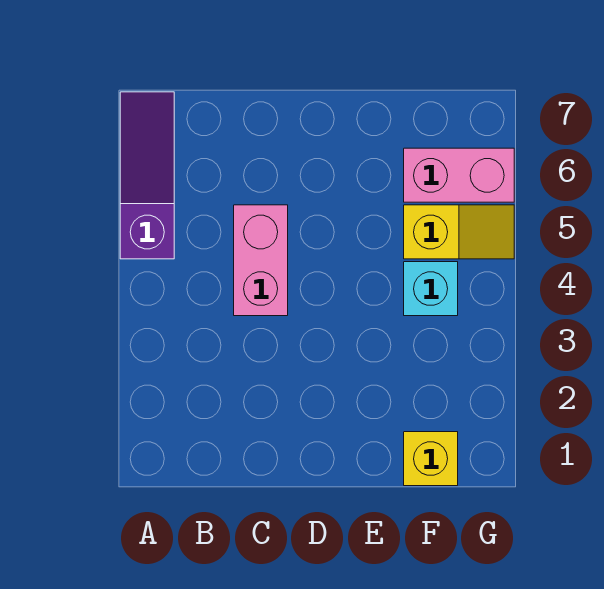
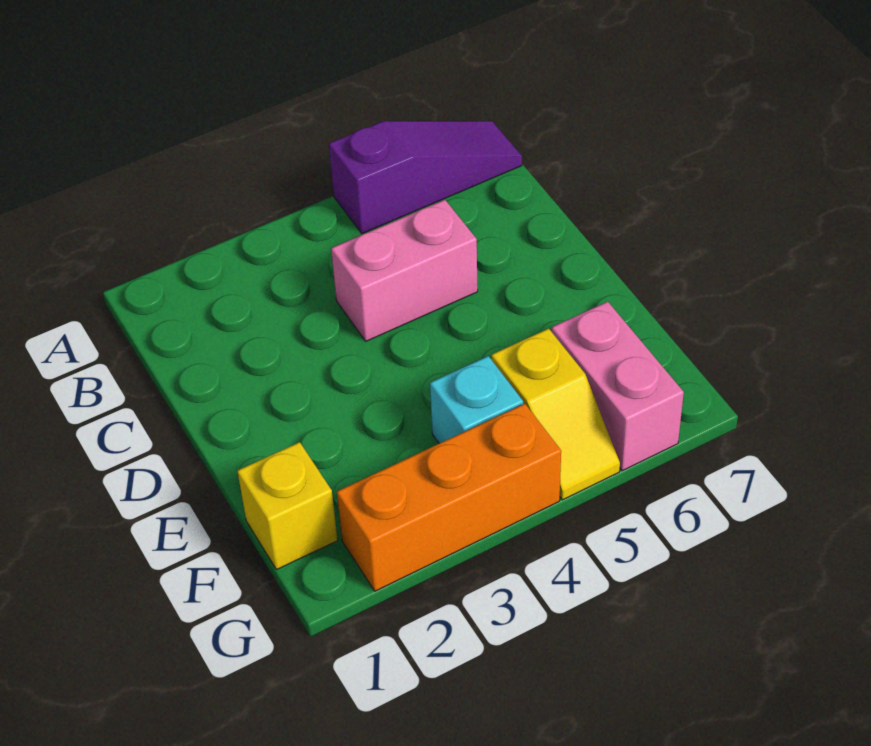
none -> orange brick G2:G4 level 1

